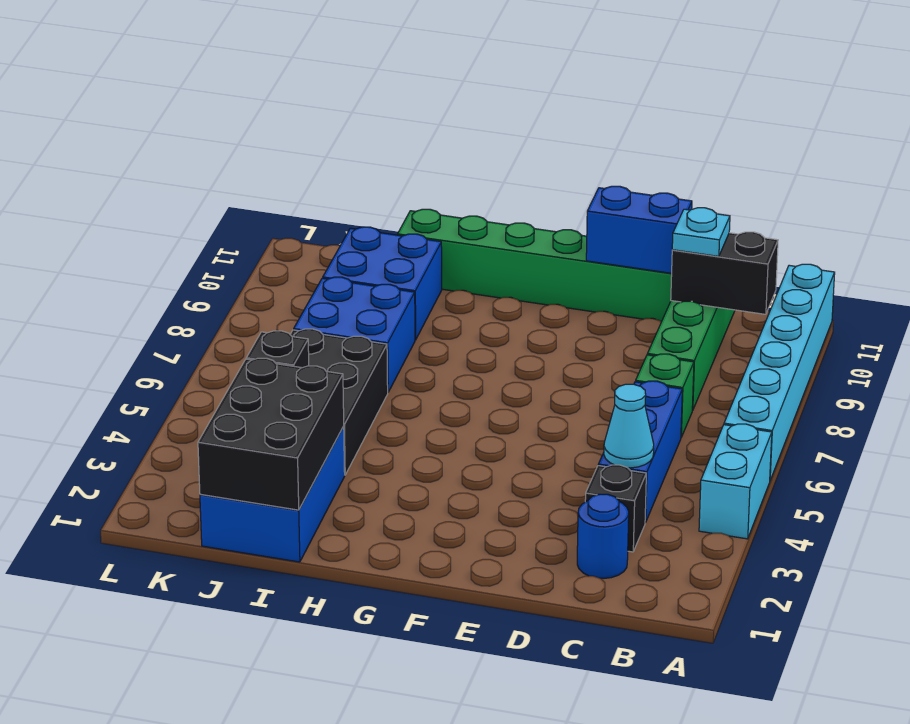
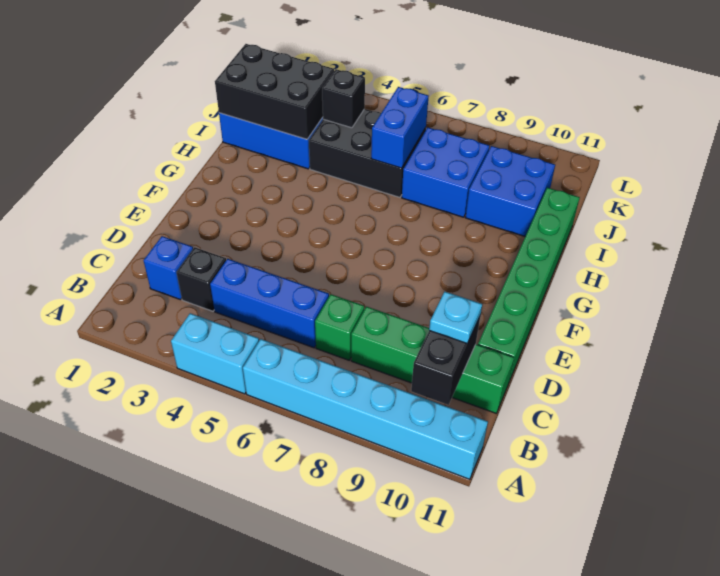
blue round brick C2 level 1 -> blue brick C2 level 1
cyan cone C4 level 2 -> none
blue brick D11:E11 level 2 -> blue brick I6:J6 level 2

